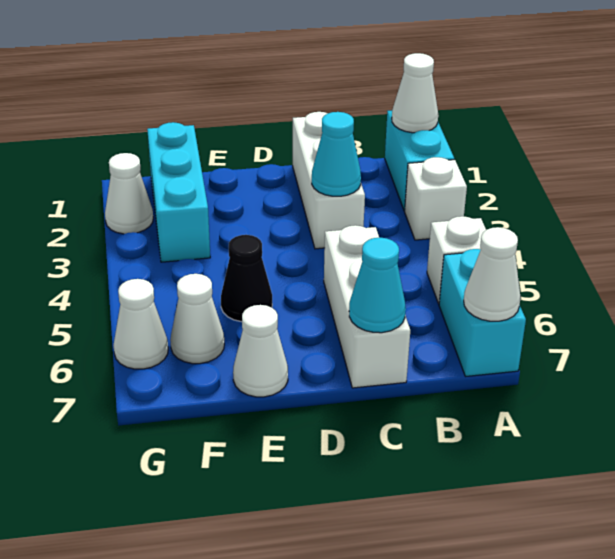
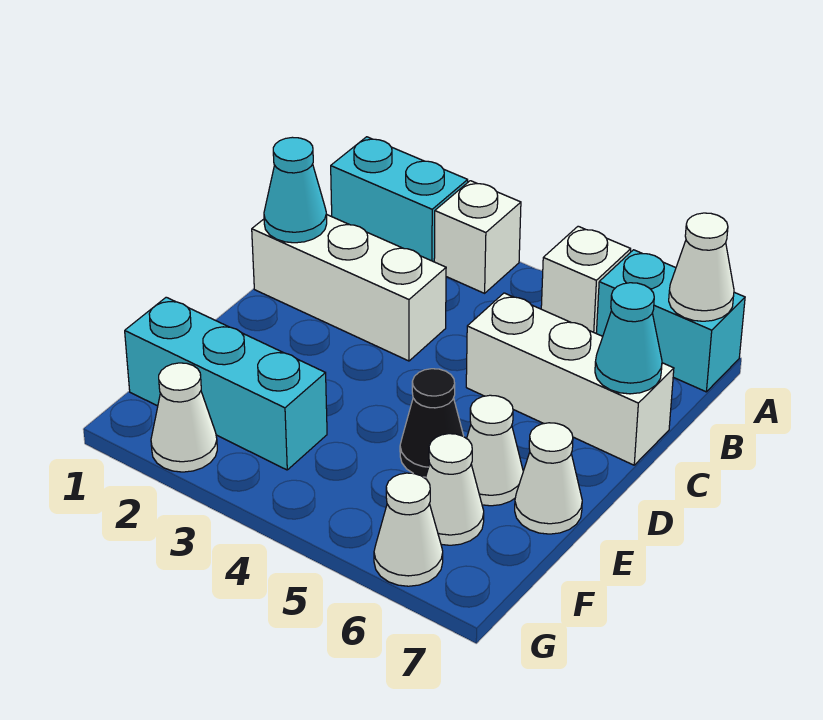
white cone A1 level 2 -> white cone E6 level 1
cyan cone C3 level 2 -> cyan cone C1 level 2

